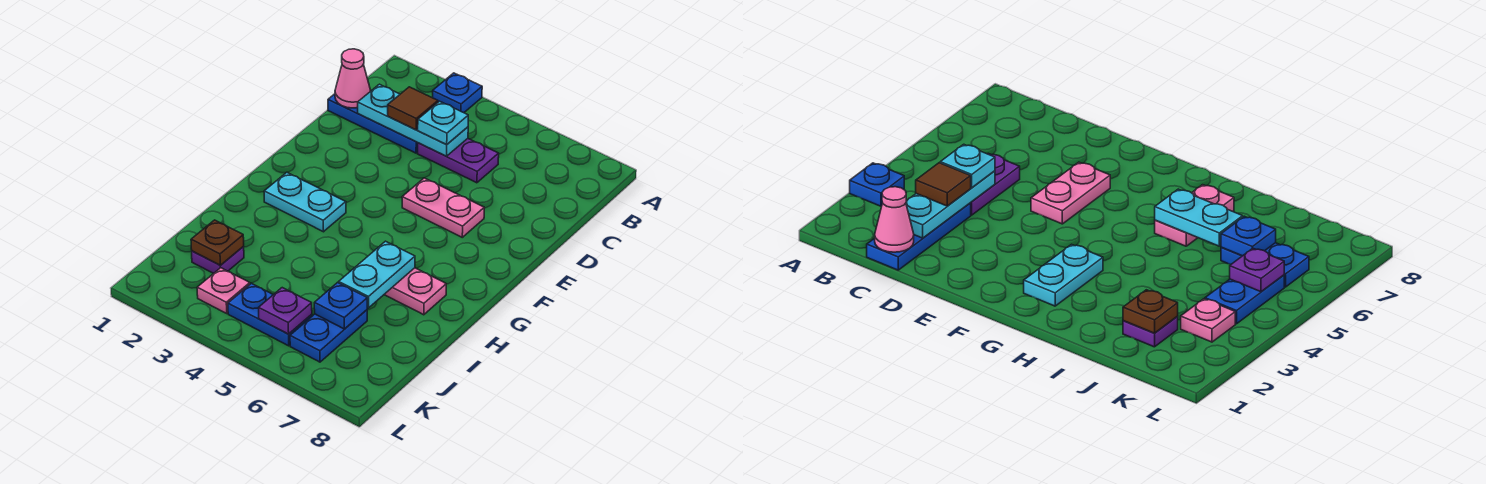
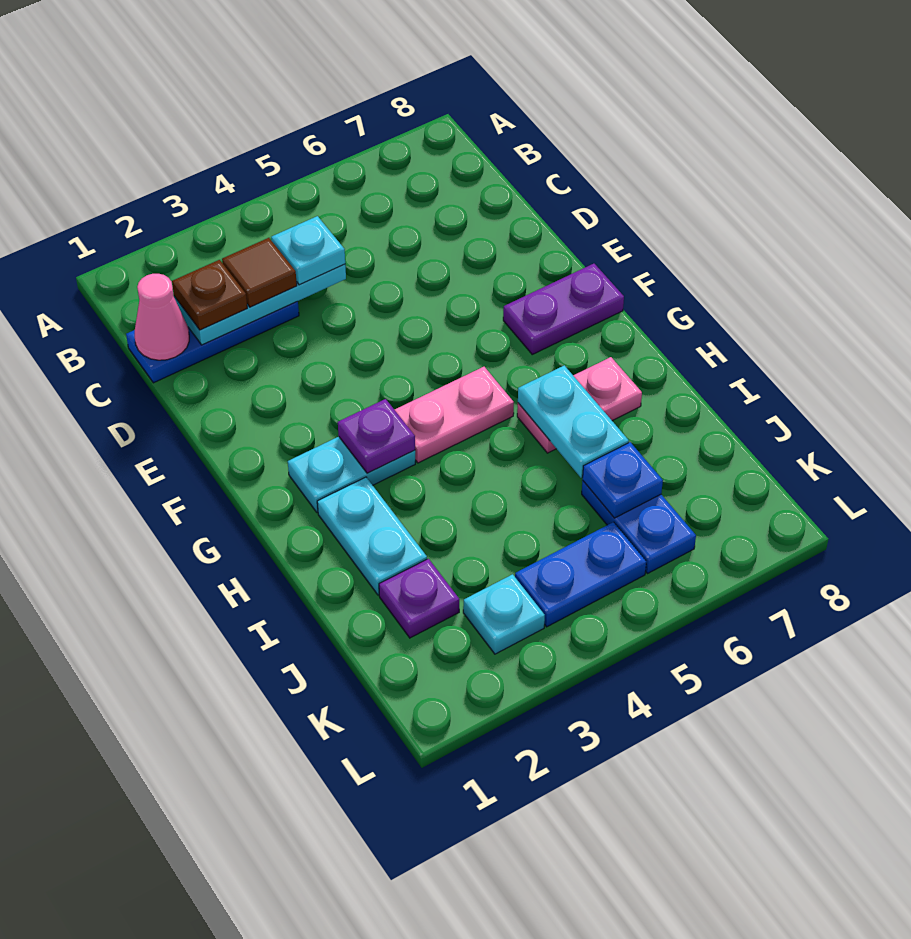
blue plate A3 level 1 -> none
purple plate C4:C5 level 1 -> purple plate F7:F8 level 1
pink plate E5:E6 level 1 -> pink plate G4:G5 level 1
none -> cyan plate H2:I2 level 1
brown plate J2 level 2 -> brown plate C2 level 3
pink plate K3 level 1 -> cyan plate K3 level 1
purple plate K5 level 2 -> purple plate G3 level 2

